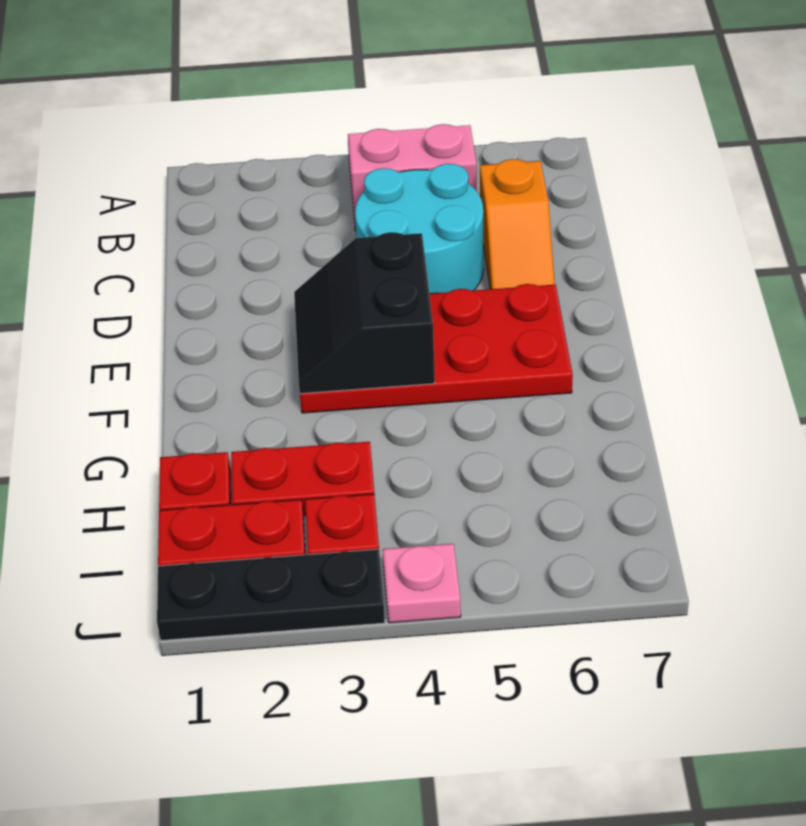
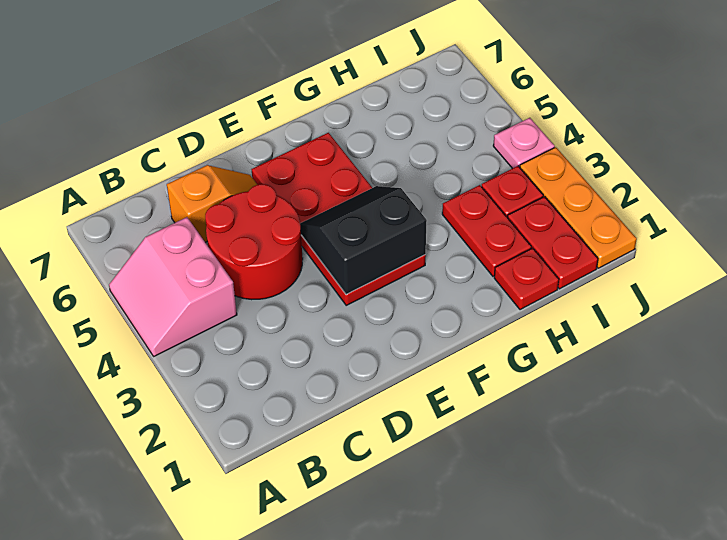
cyan round brick C4:D5 level 1 -> red round brick C4:D5 level 1
black slope E3:F4 level 2 top 4 -> black slope E3:F4 level 2 top 3
black plate J1:J3 level 1 -> orange plate J1:J3 level 1

